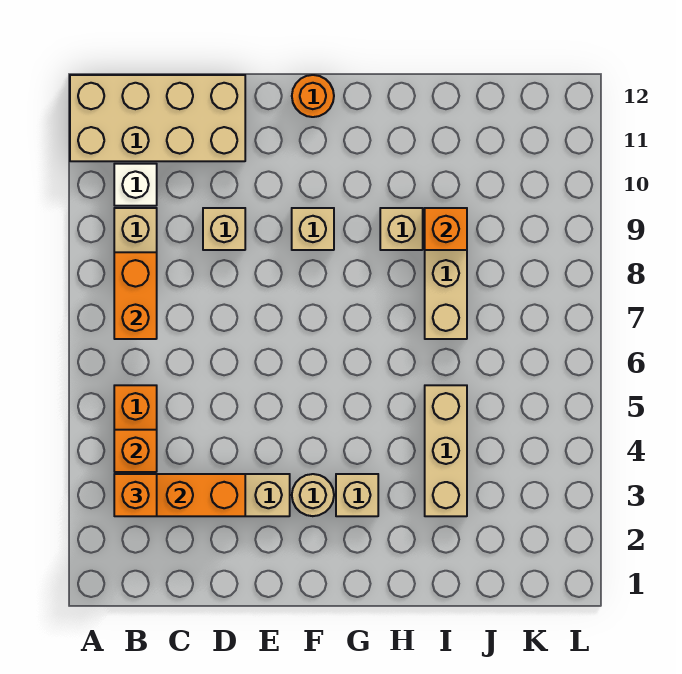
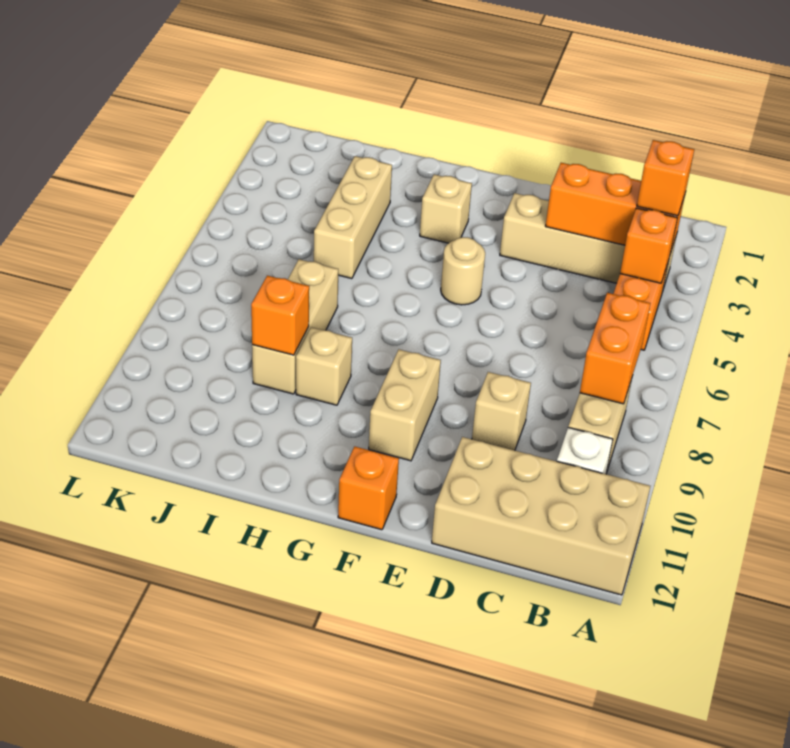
tan round brick F3 level 1 -> tan round brick F5 level 1
tan brick F9 level 1 -> tan brick F9:F10 level 1
orange round brick F12 level 1 -> orange brick F12 level 1

